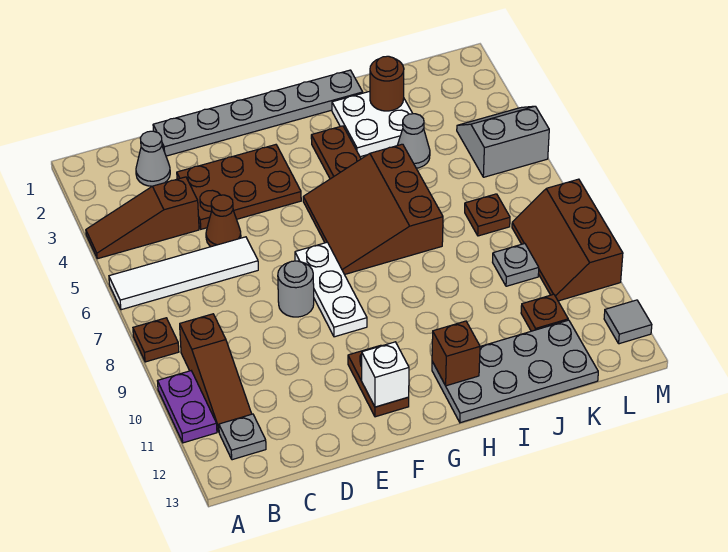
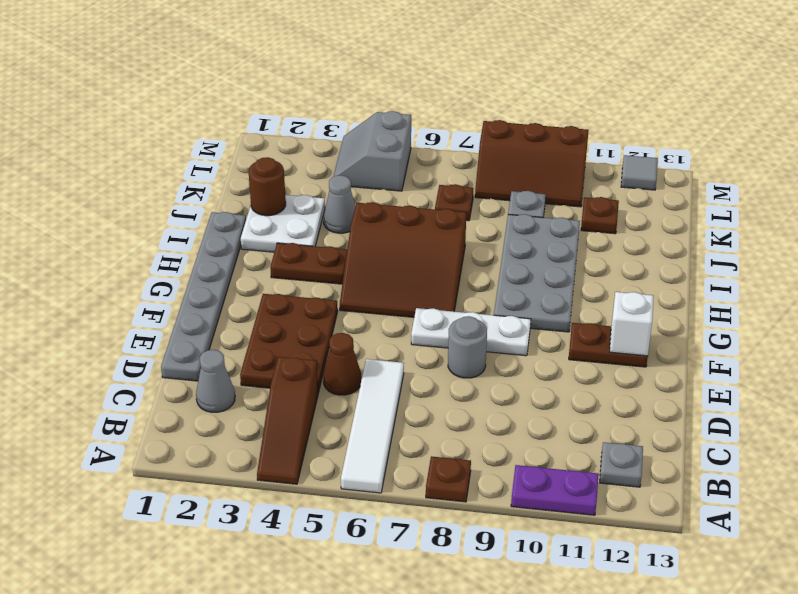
brown slope B9:B11 level 1 top 9 -> none
grey plate H12:K13 level 1 -> grey plate G9:J10 level 1
brown brick H12 level 2 -> none

